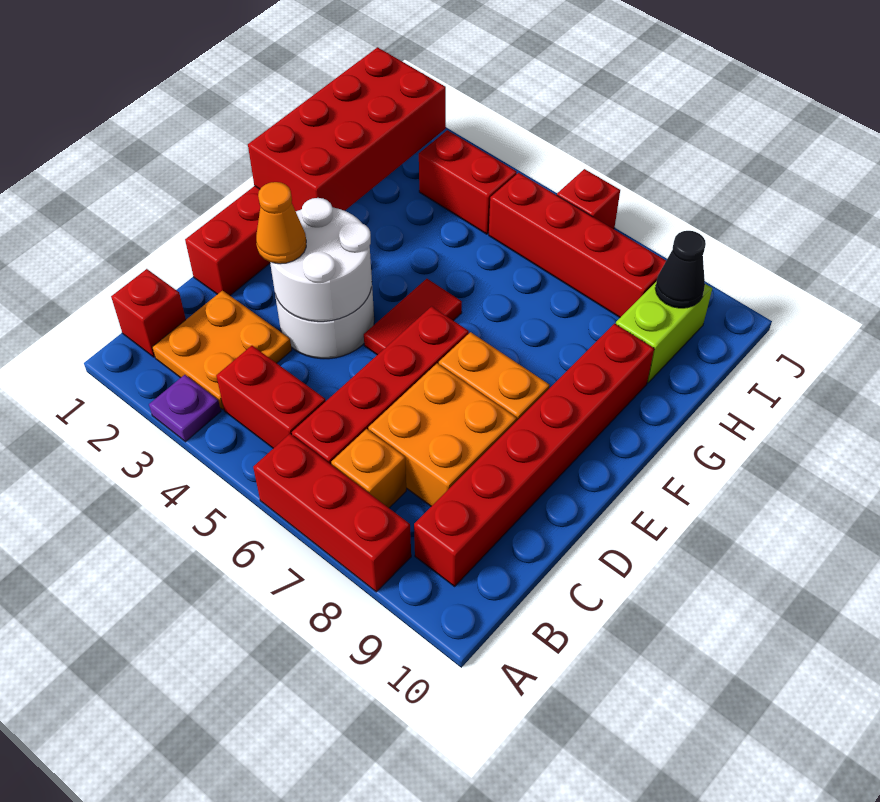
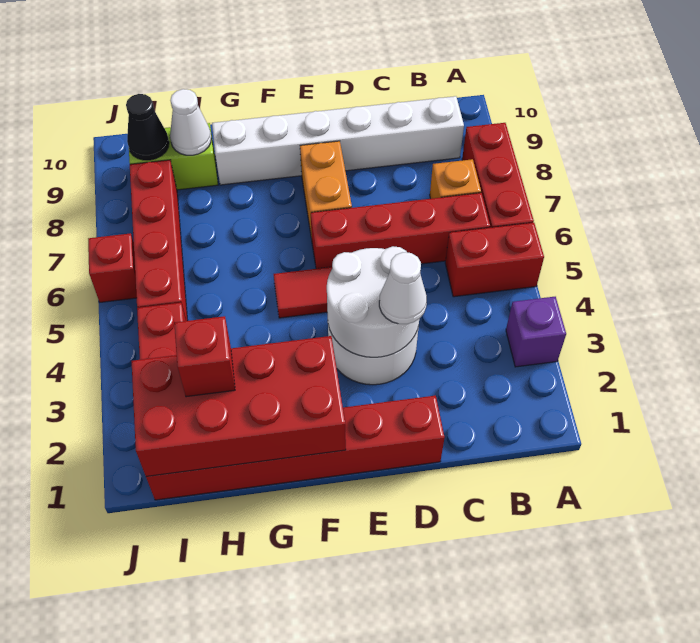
purple plate A3 level 1 -> purple brick A3 level 1
red brick B1 level 1 -> red brick H2 level 3
orange plate B2:C3 level 1 -> none
red brick B4:B5 level 1 -> red brick A5:B5 level 1
red brick B9:G9 level 1 -> white brick B9:G9 level 1
orange brick C7:D8 level 1 -> none
orange cone D3 level 3 -> white cone D3 level 3
none -> white cone H9 level 2

